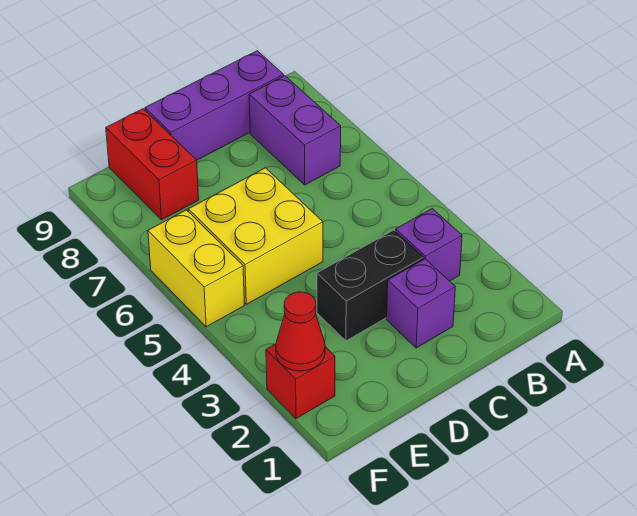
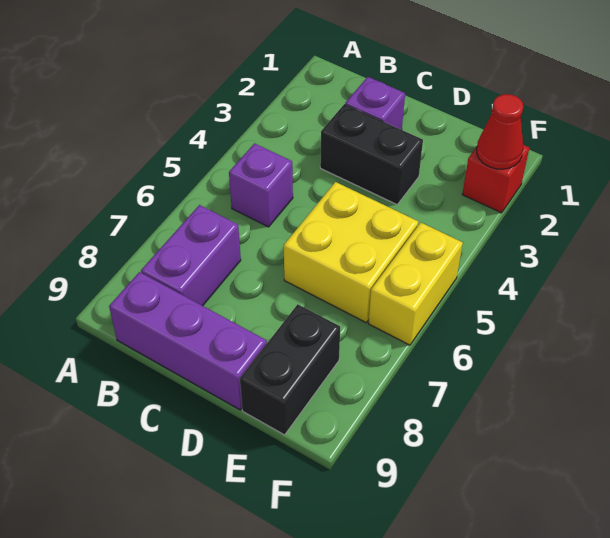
purple brick B3 level 1 -> purple brick B5 level 1
red brick E8:E9 level 1 -> black brick E8:E9 level 1

